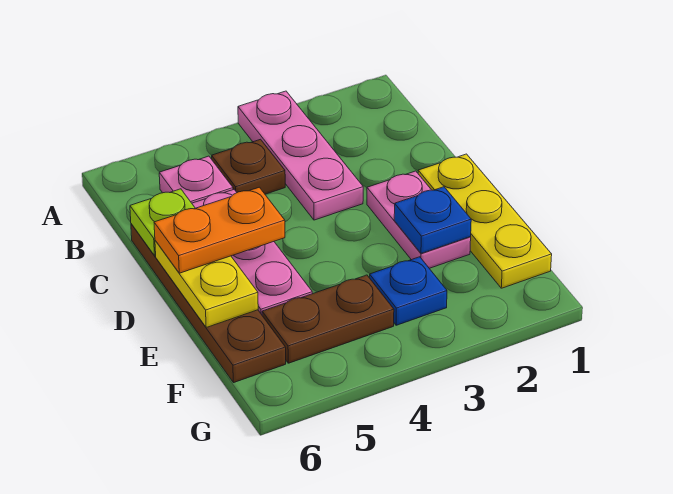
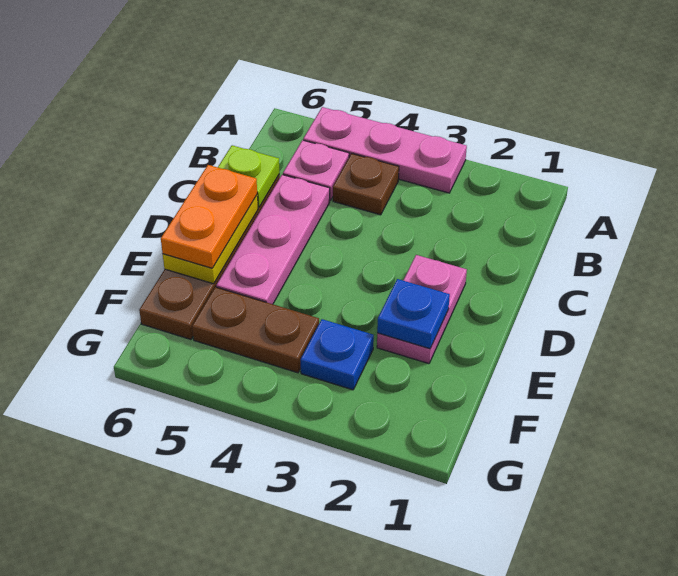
pink plate A3:C3 level 1 -> pink plate A3:A5 level 1
yellow plate D1:F1 level 1 -> none
orange plate D5:D6 level 3 -> orange plate D6:E6 level 3

